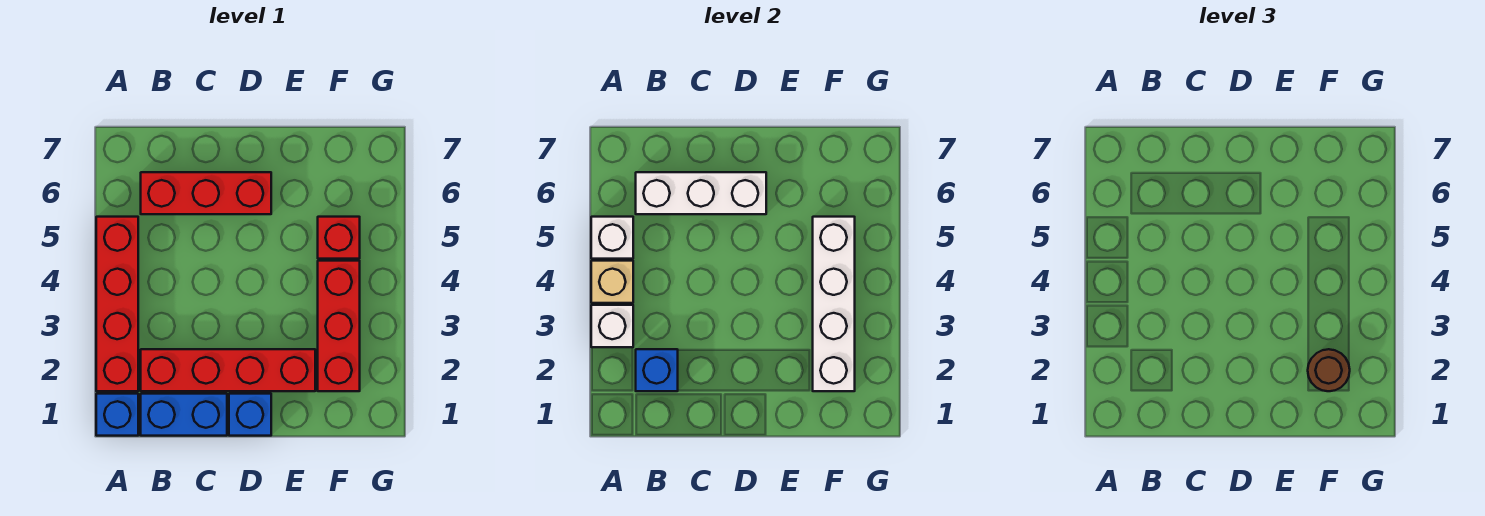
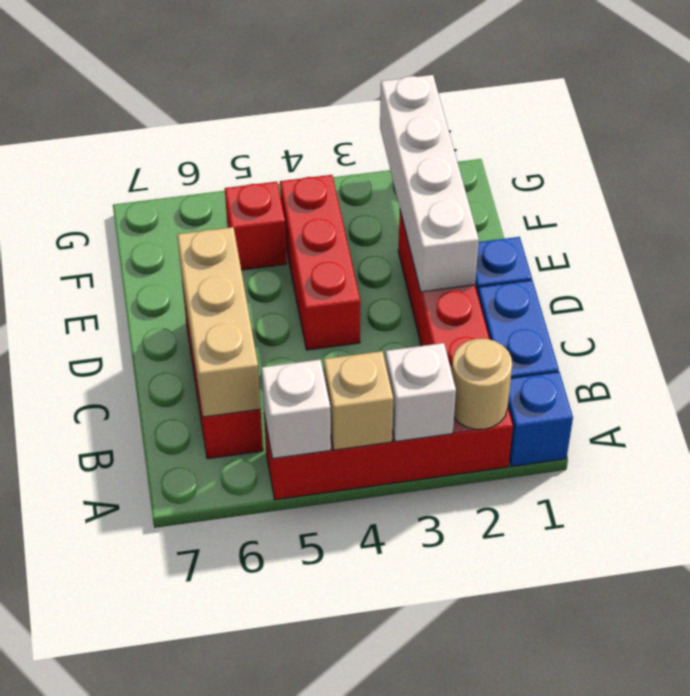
none -> tan round brick A2 level 2
blue brick B2 level 2 -> none
white brick B6:D6 level 2 -> tan brick B6:D6 level 2
red brick F2:F4 level 1 -> red brick D4:F4 level 1
white brick F2:F5 level 2 -> white brick D2:G2 level 2
brown round brick F2 level 3 -> none

